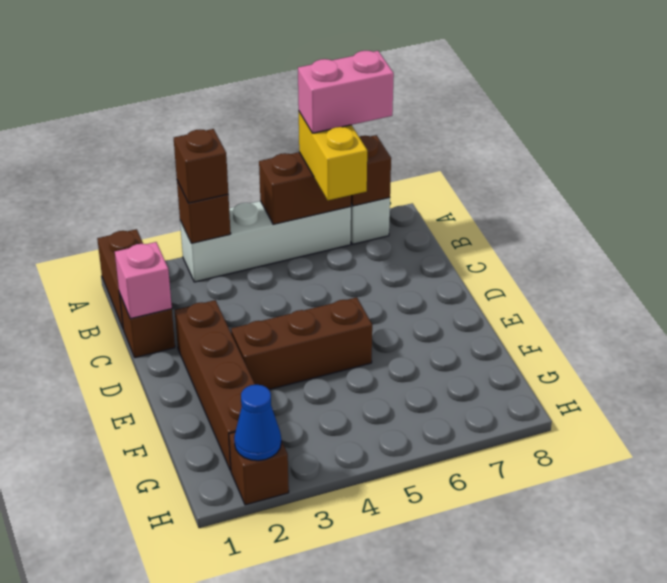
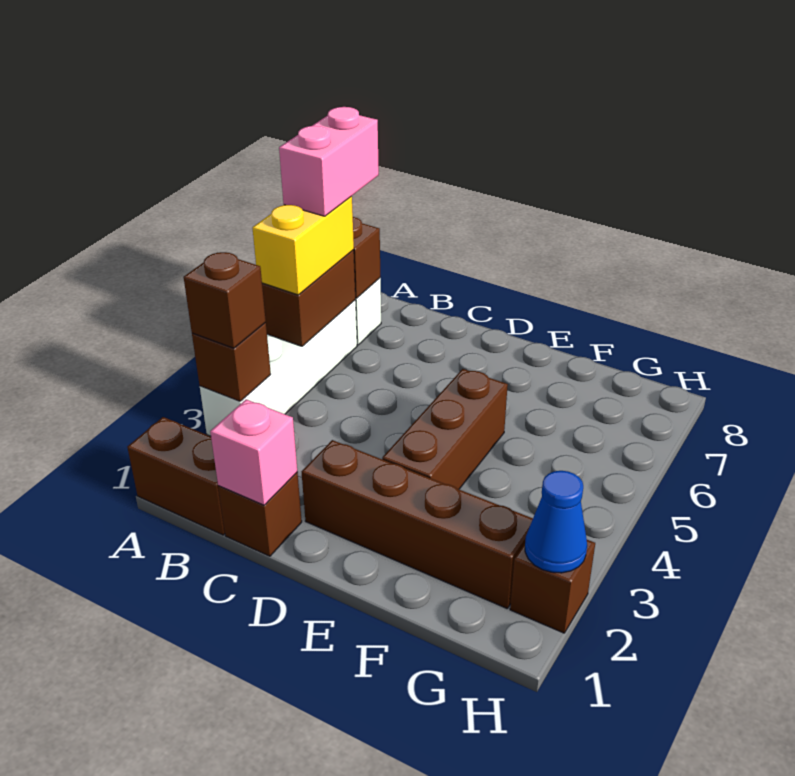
yellow brick A6:B6 level 3 -> yellow brick A5:A6 level 3

